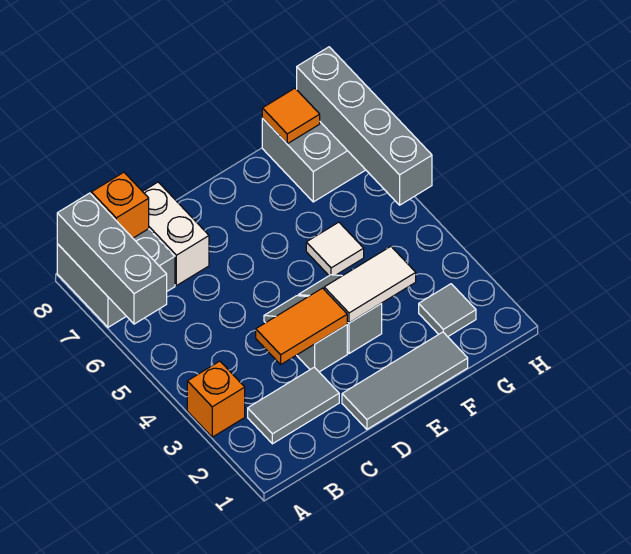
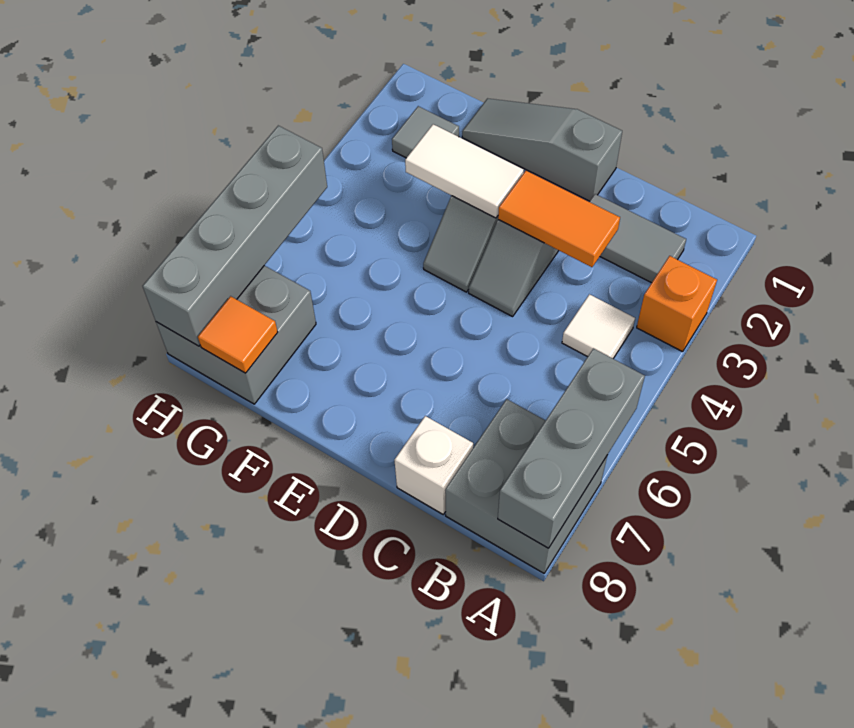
orange brick B8 level 2 -> none
white brick C7:C8 level 1 -> white brick C8 level 1
grey tile D1:F1 level 1 -> grey slope D1:F1 level 1 top D
white tile F5 level 1 -> white tile B4 level 1

